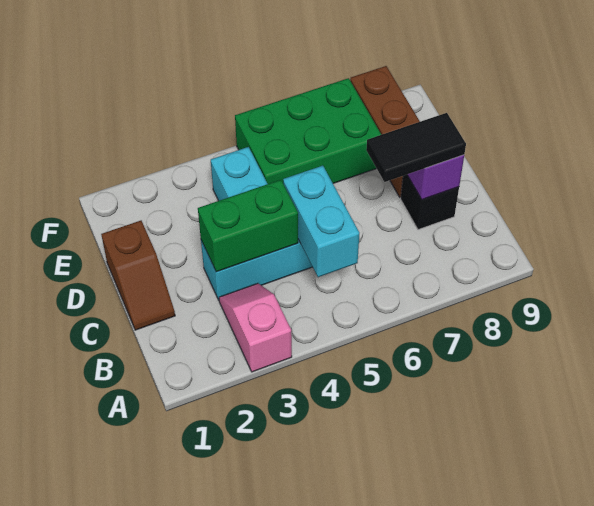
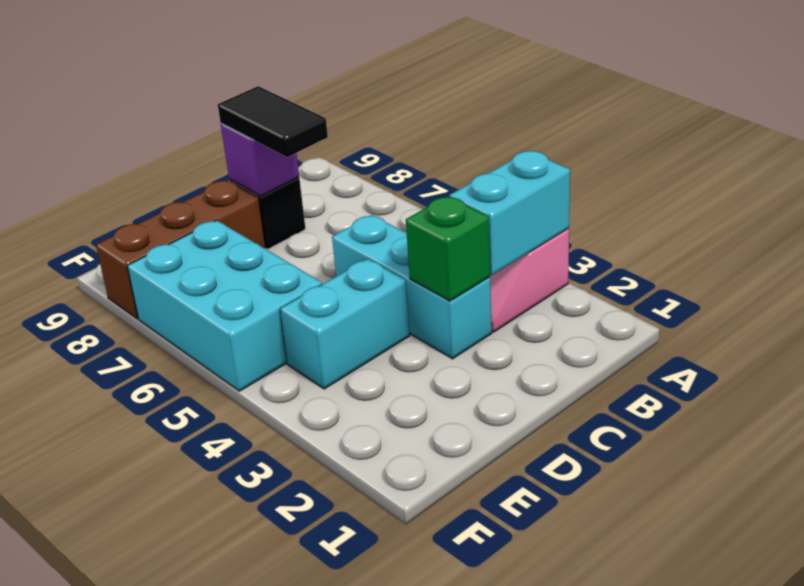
cyan brick B5:C5 level 2 -> cyan brick A3:B3 level 2
brown slope C1:D1 level 1 top D -> none
green brick C3:C4 level 2 -> green brick C3 level 2
green brick E5:F7 level 1 -> cyan brick E5:F7 level 1

